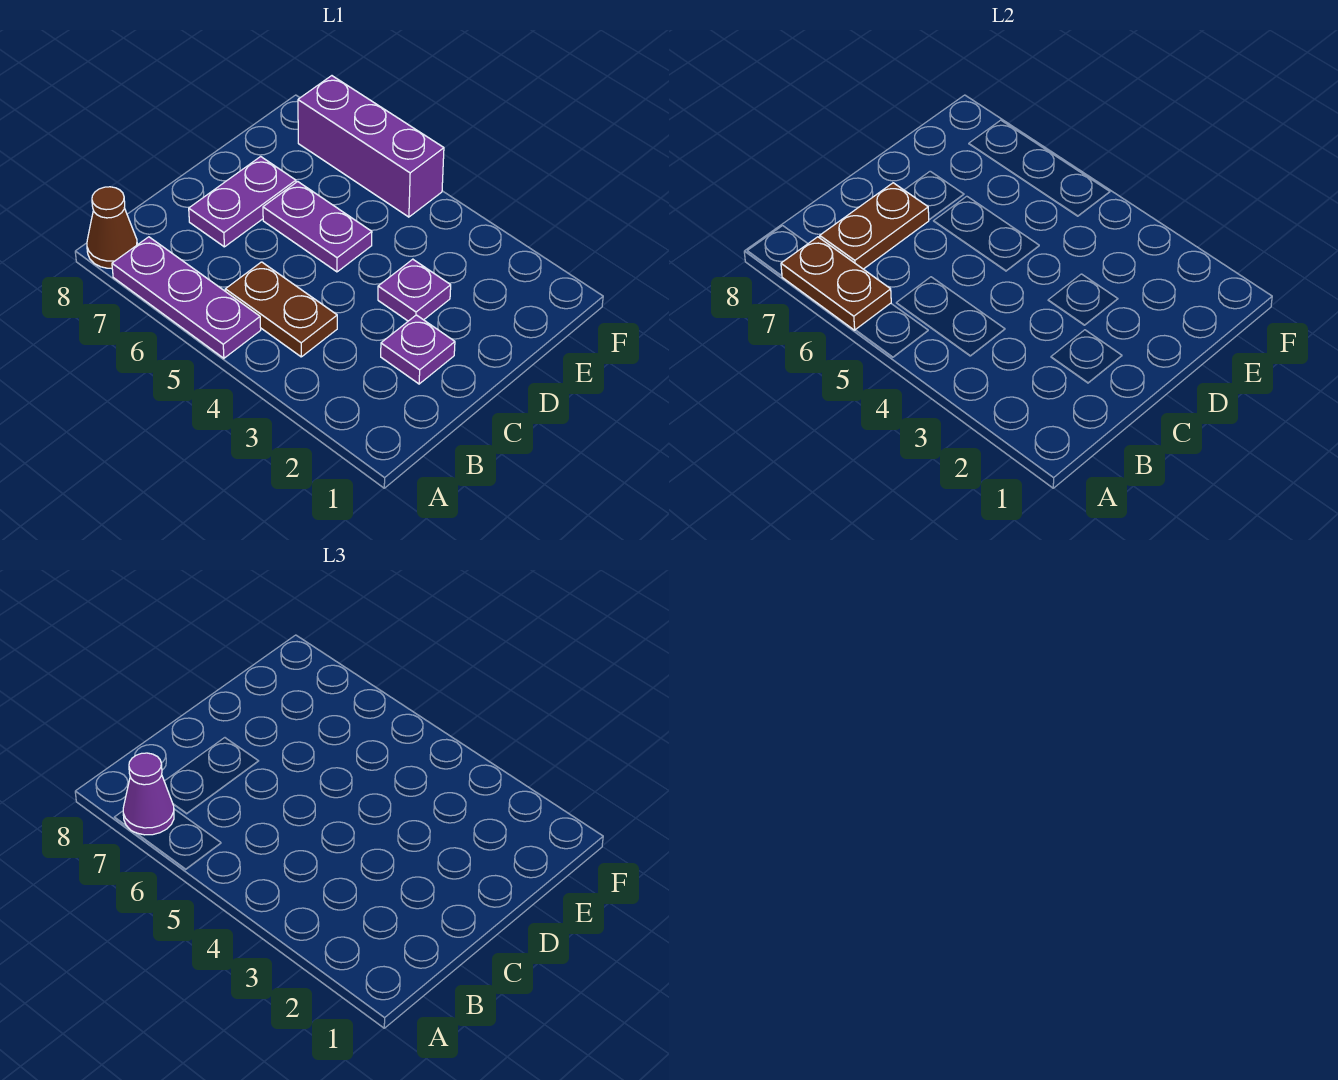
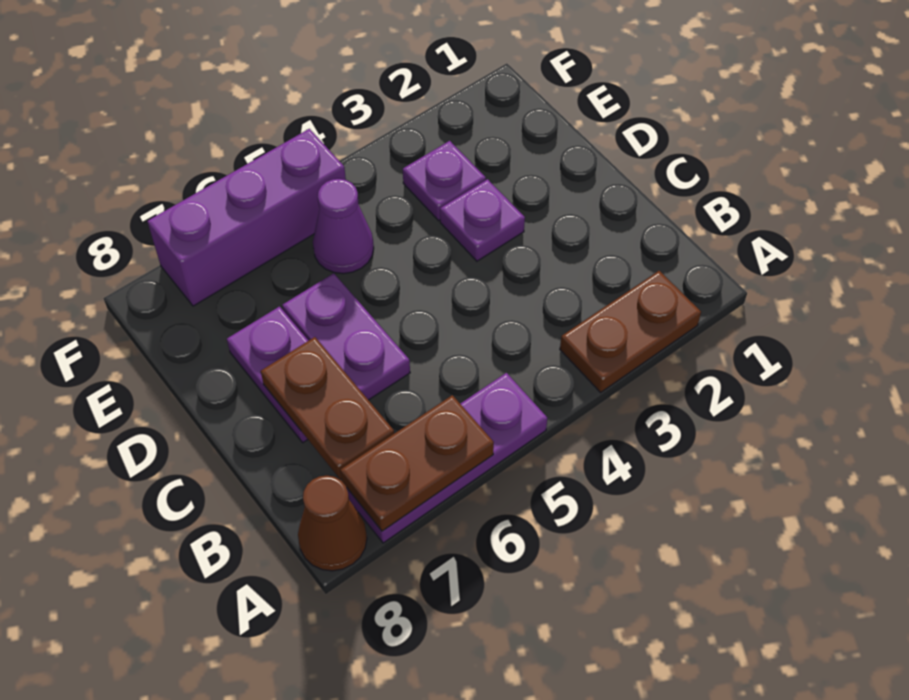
purple cone A7 level 3 -> purple cone E5 level 1
brown plate B4:B5 level 1 -> brown plate A2:A3 level 1
purple plate C2 level 1 -> purple plate E3 level 1
purple plate D5:D6 level 1 -> purple plate C6:D6 level 1

